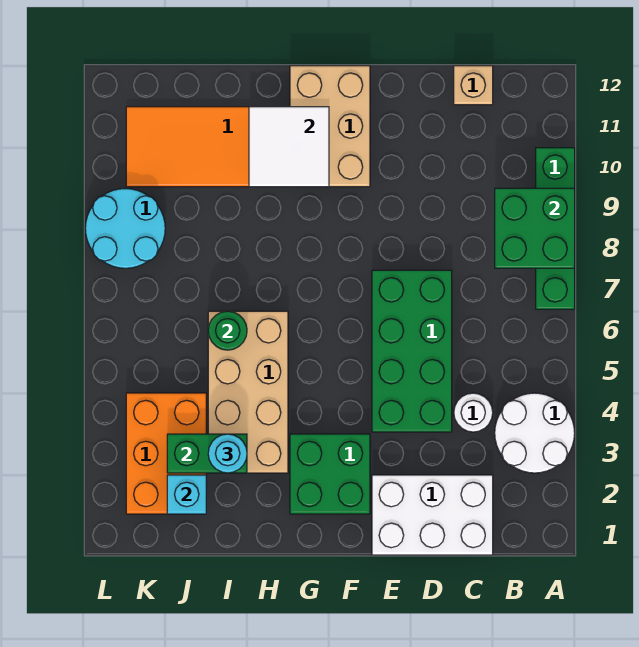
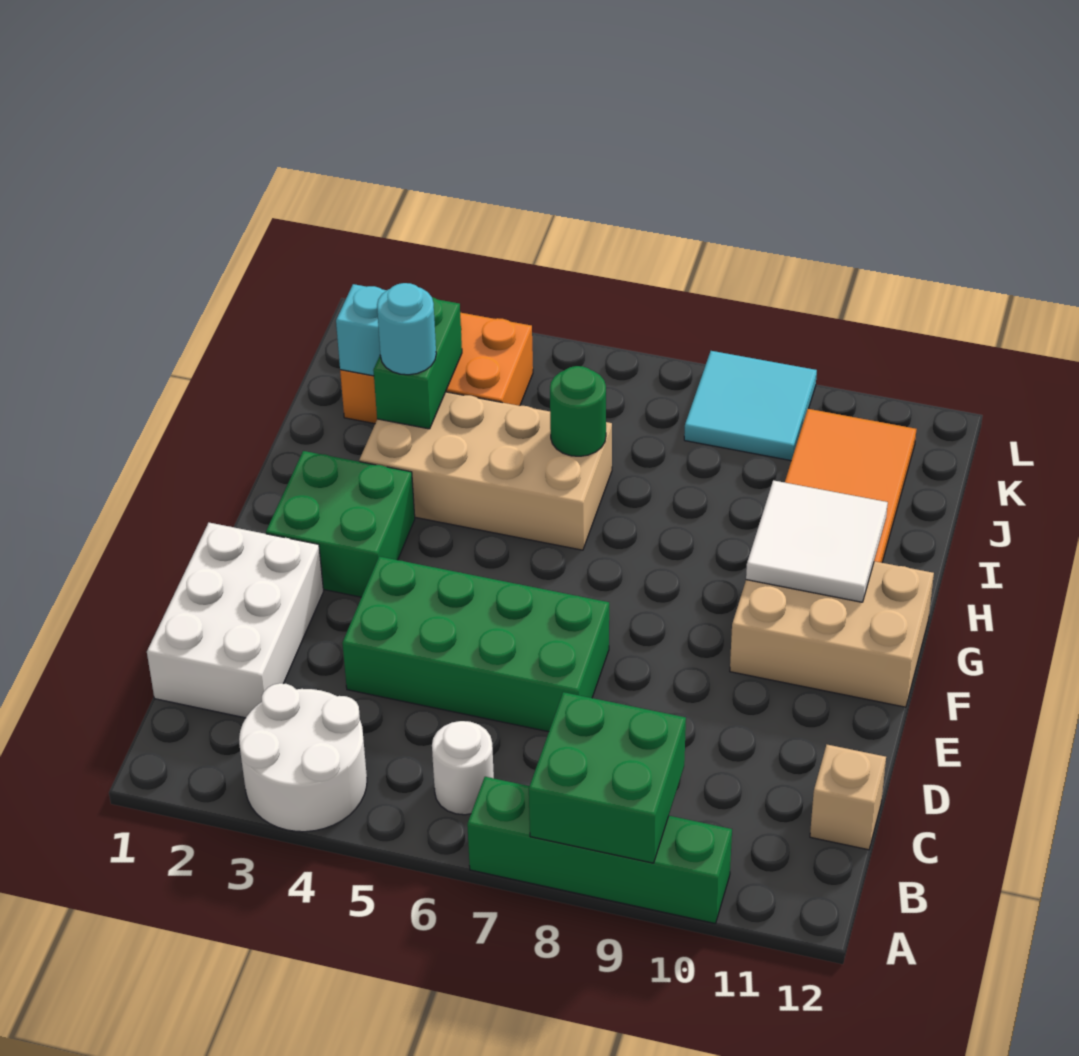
white round brick C4 level 1 -> white round brick B6 level 1
cyan round brick K8:L9 level 1 -> cyan tile K8:L9 level 1

